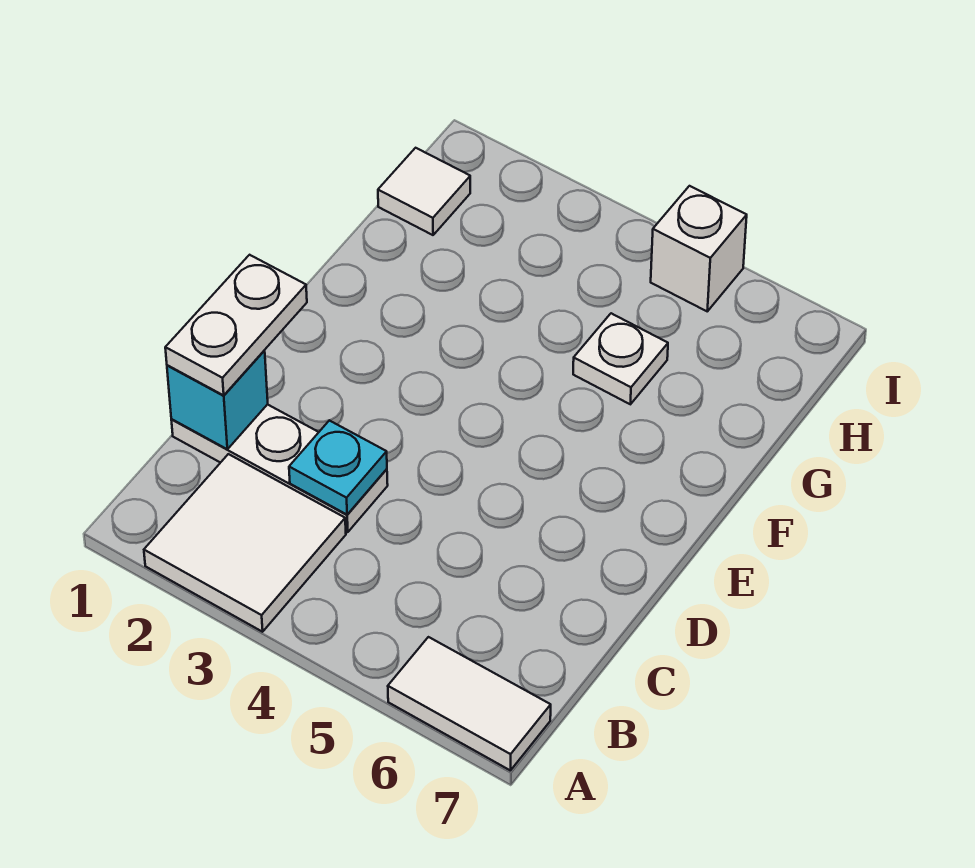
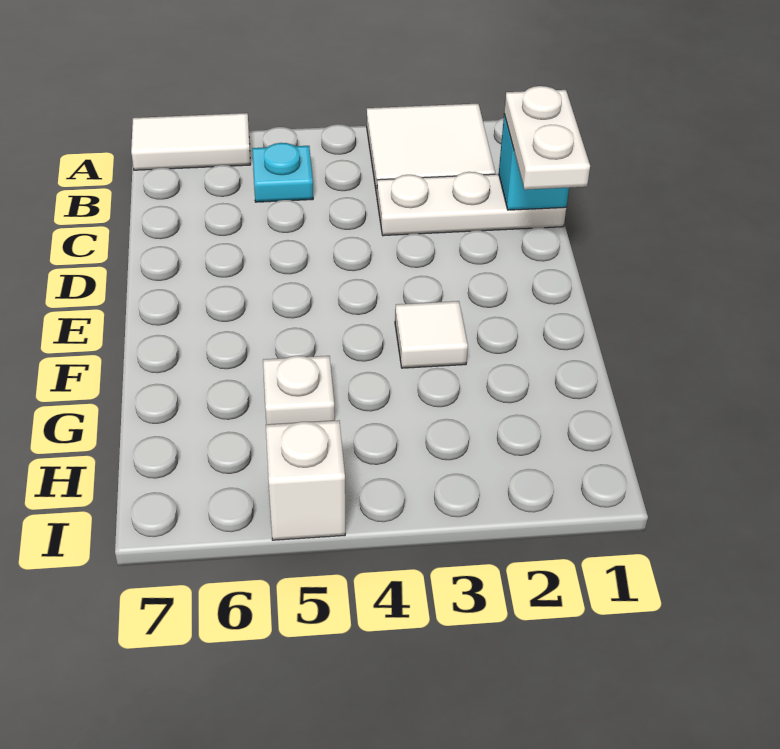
cyan plate C3 level 2 -> cyan plate B5 level 1
white tile H1 level 1 -> white tile F3 level 1

